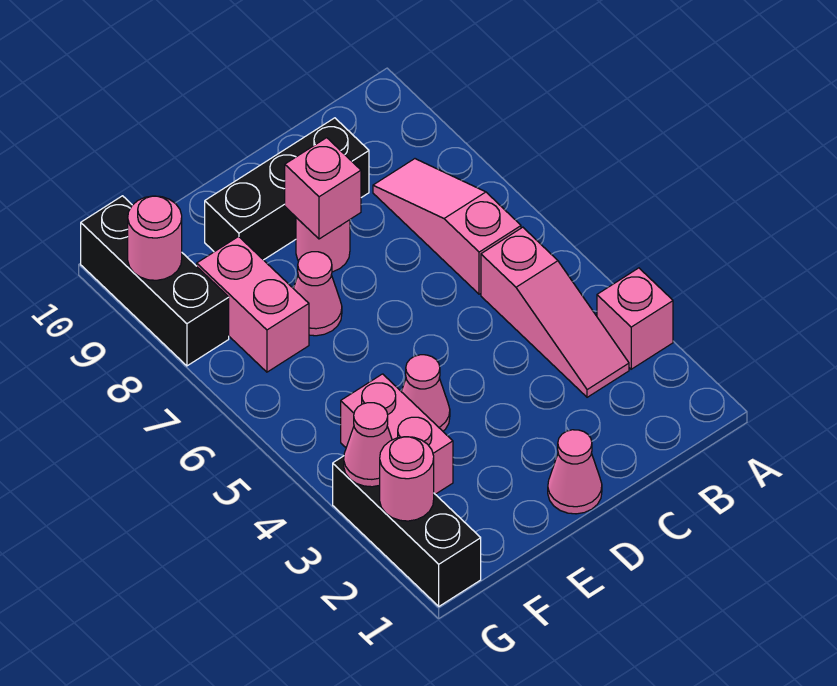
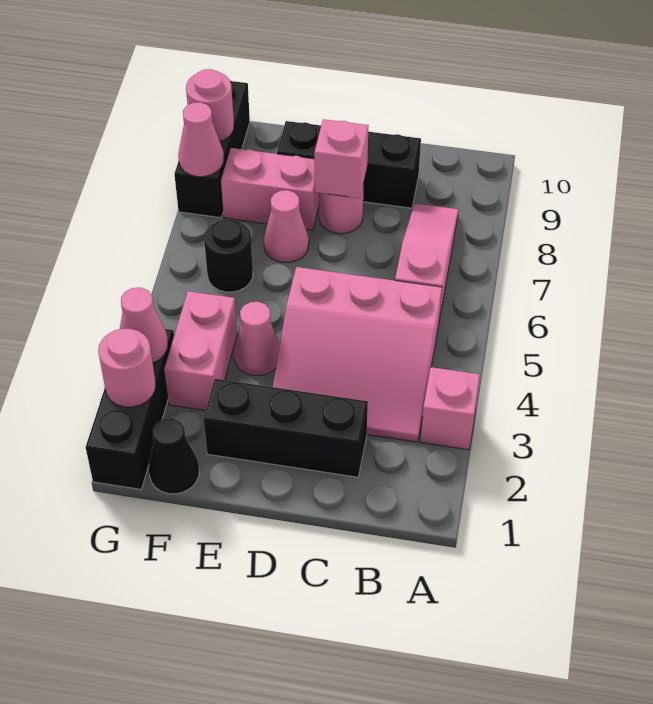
pink slope B3:B5 level 1 top 5 -> pink slope B3:D5 level 1 top 5
none -> black brick C2:E2 level 1
pink cone D1 level 1 -> pink cone G8 level 2
none -> black cone F1 level 1
none -> black round brick F6 level 1
pink brick F7:F8 level 1 -> pink brick E8:F8 level 1

